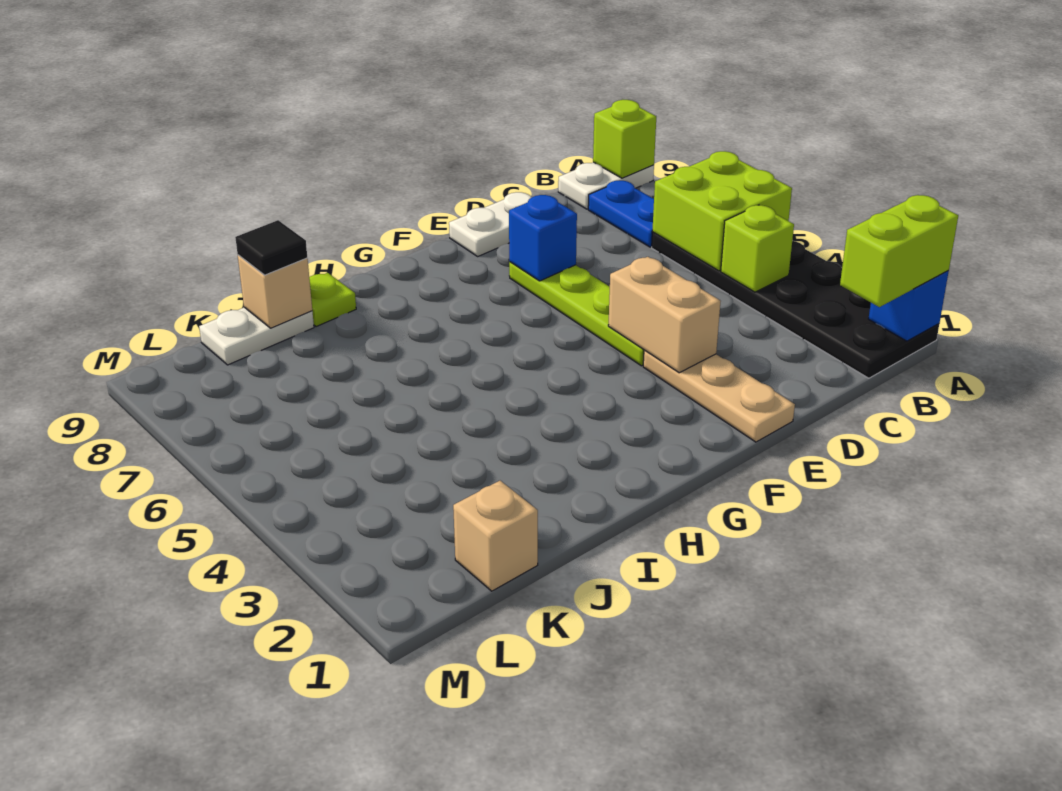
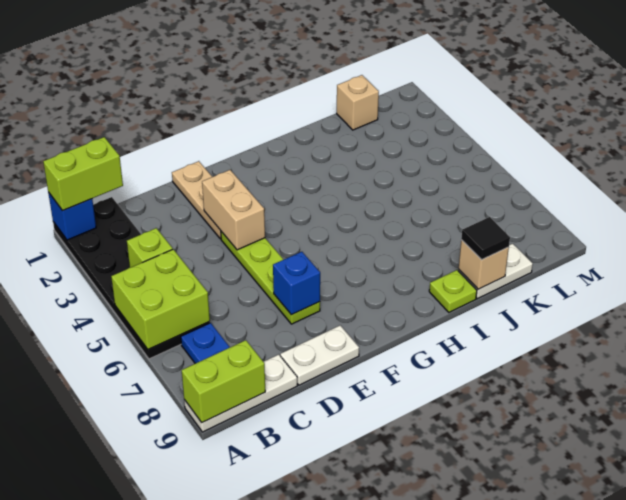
white plate A9:B9 level 1 -> white plate A9:C9 level 1
lime brick A9 level 2 -> lime brick A9:B9 level 2

